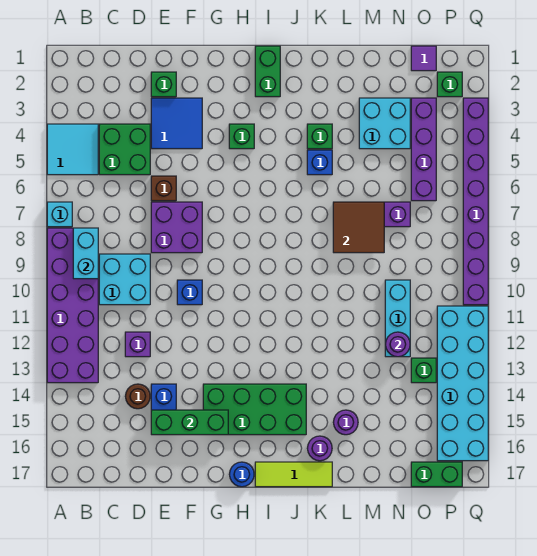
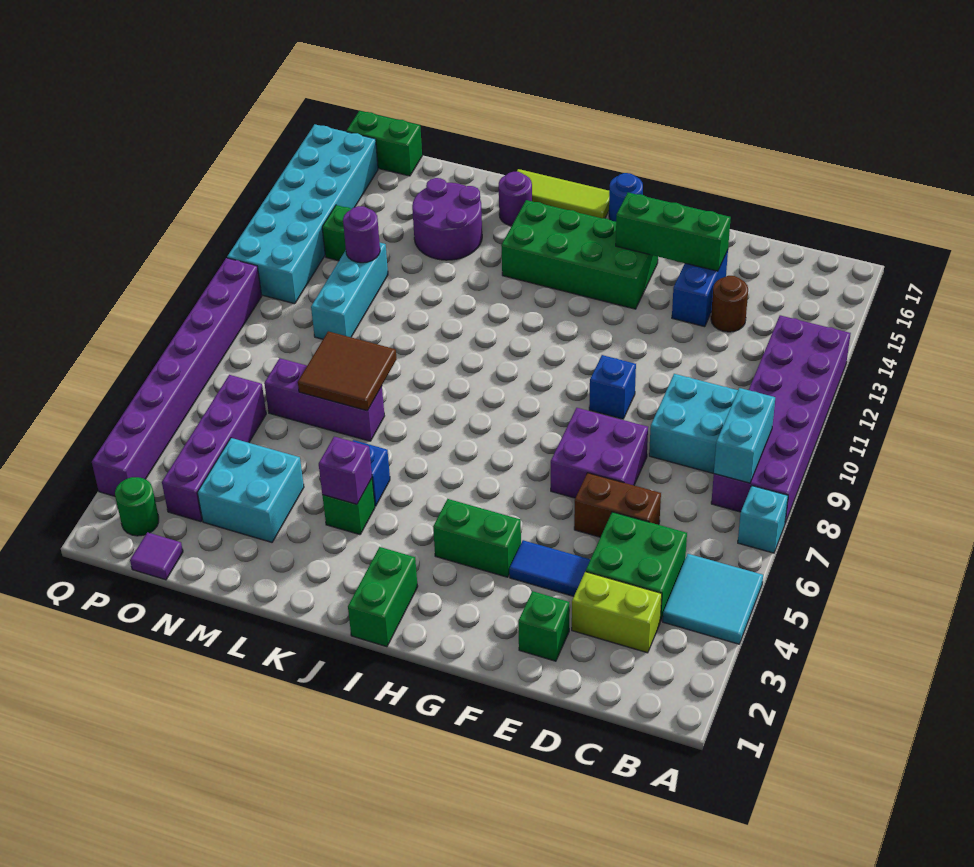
none -> lime brick C3:D3 level 1
purple brick D12 level 1 -> purple brick K4 level 2
blue tile E3:F4 level 1 -> blue tile E4:F4 level 1
brown brick E6 level 1 -> brown brick D6:E6 level 1
green brick H4 level 1 -> green brick G4:H4 level 1
purple round brick L15 level 1 -> purple round brick L14:M15 level 1
green brick P2 level 1 -> green round brick P2 level 1

